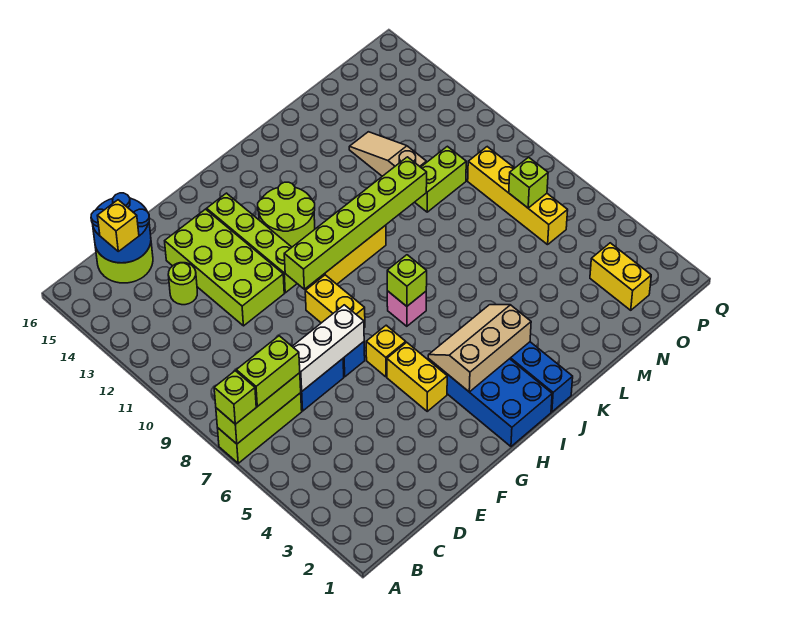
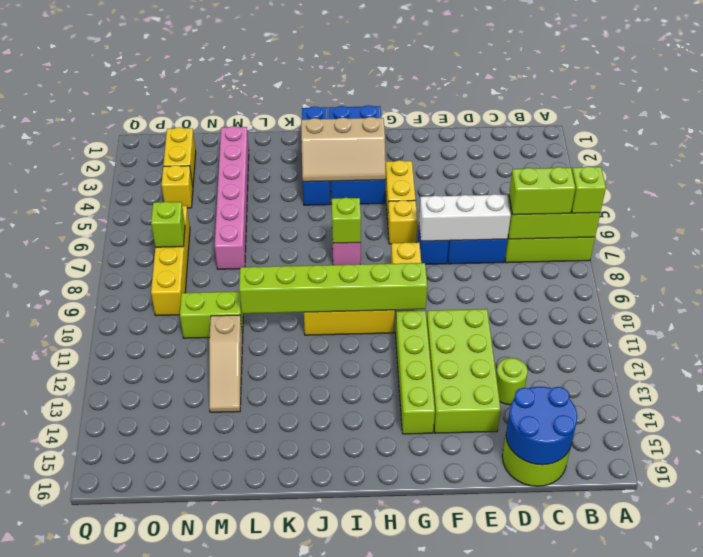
yellow brick C15 level 3 -> yellow brick O4 level 1
lime round brick H12:I13 level 1 -> none
none -> pink brick M2:M7 level 1

